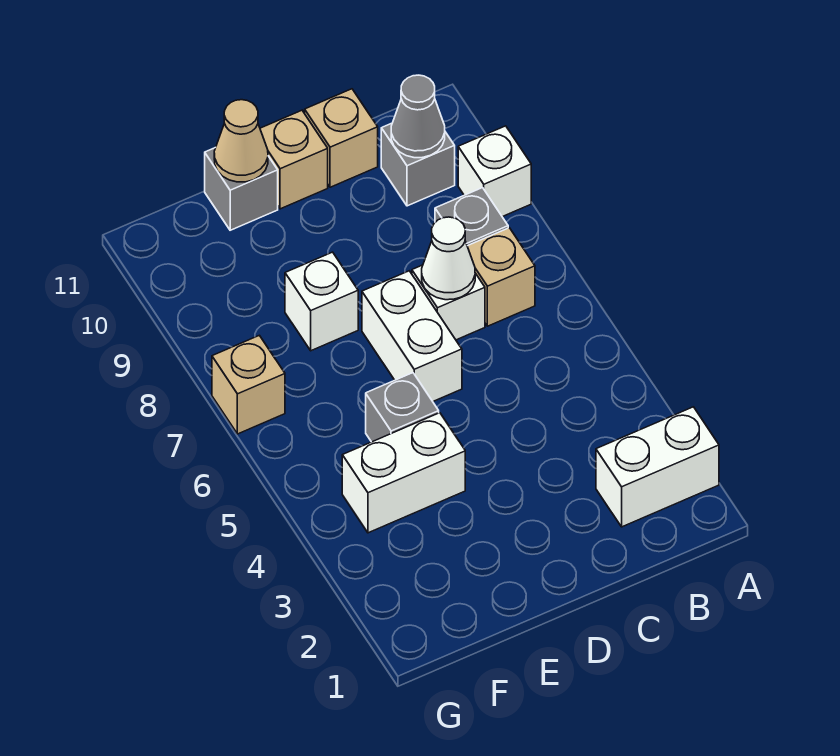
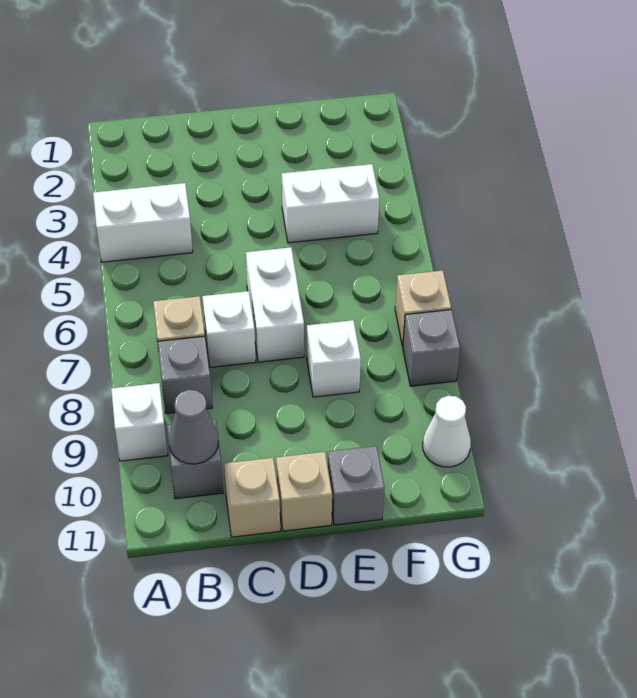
white brick A2:B2 level 1 -> white brick A4:B4 level 1
white cone C7 level 2 -> white cone G10 level 1
grey brick E5 level 1 -> grey brick G8 level 1
tan cone E11 level 2 -> none

